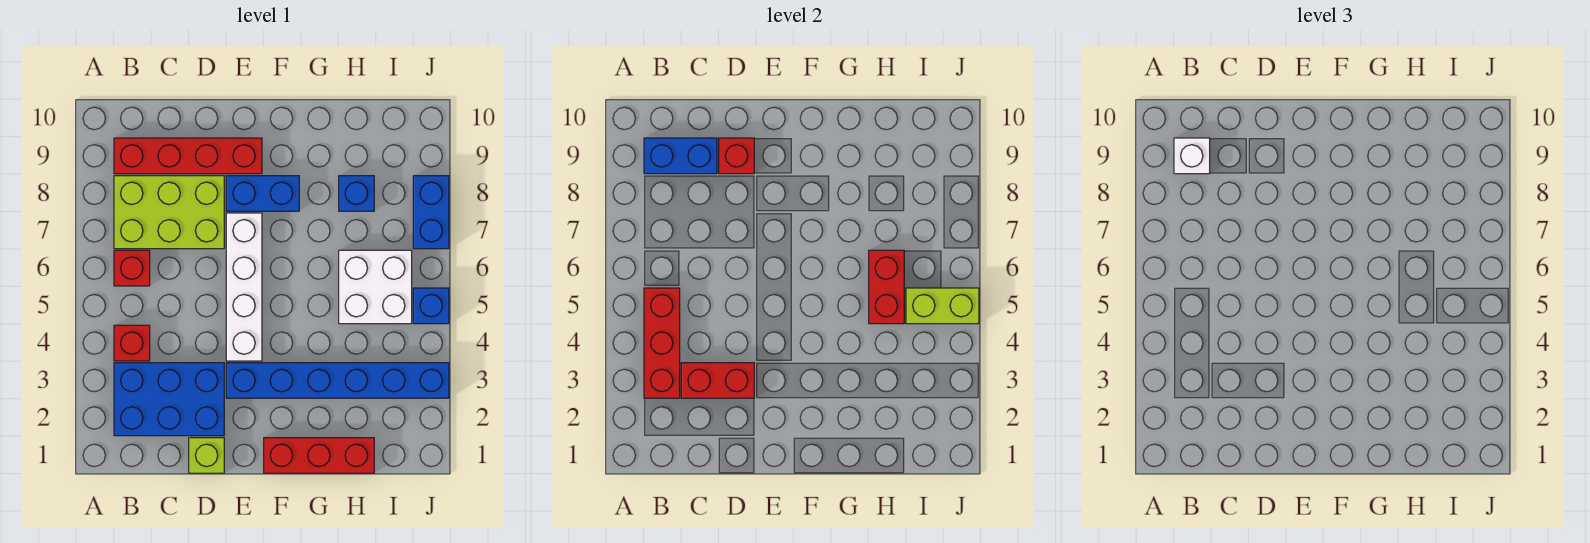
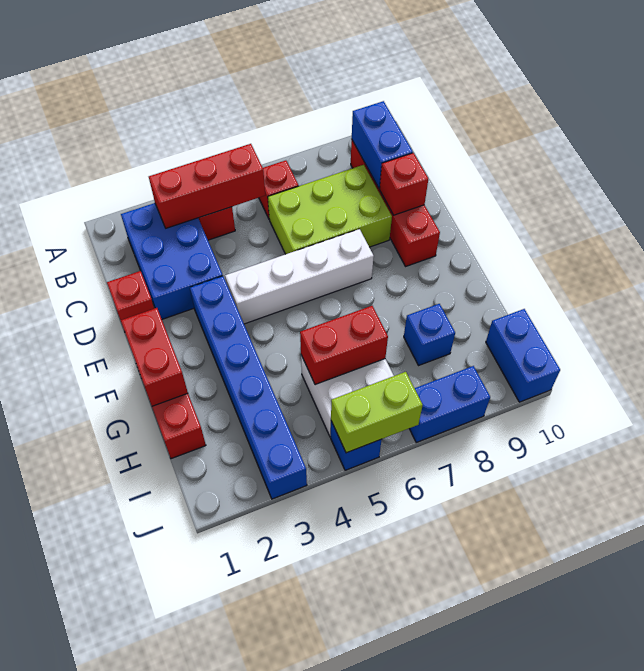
lime brick B7:D8 level 1 -> lime brick C6:D8 level 1
white brick B9 level 3 -> none
red brick C3:D3 level 2 -> red brick F1:G1 level 2
lime brick D1 level 1 -> red brick D1 level 1
blue brick E8:F8 level 1 -> blue brick I10:J10 level 1
lime brick I5:J5 level 2 -> lime brick J5:J6 level 2

